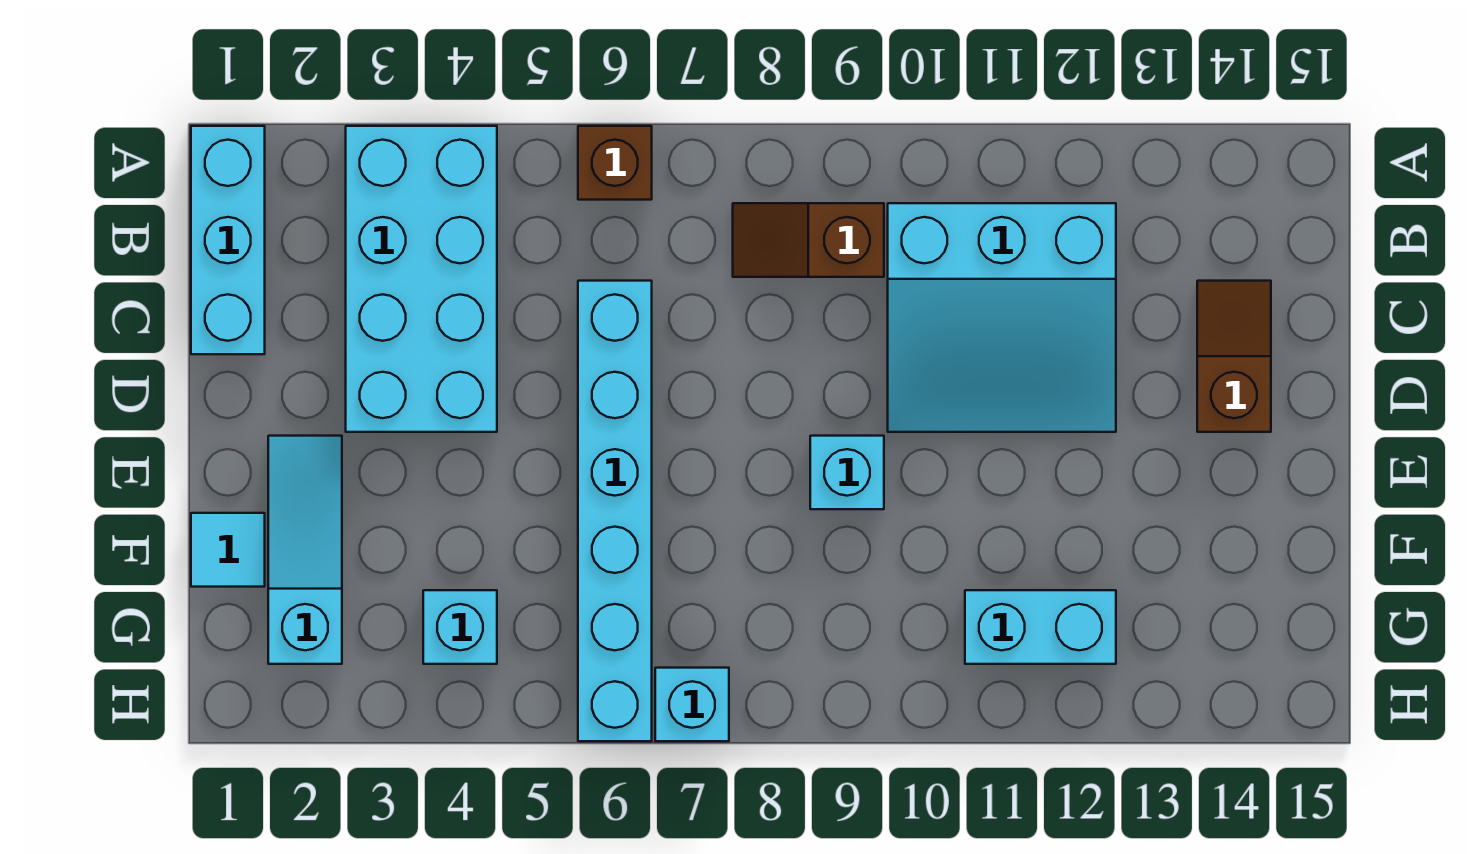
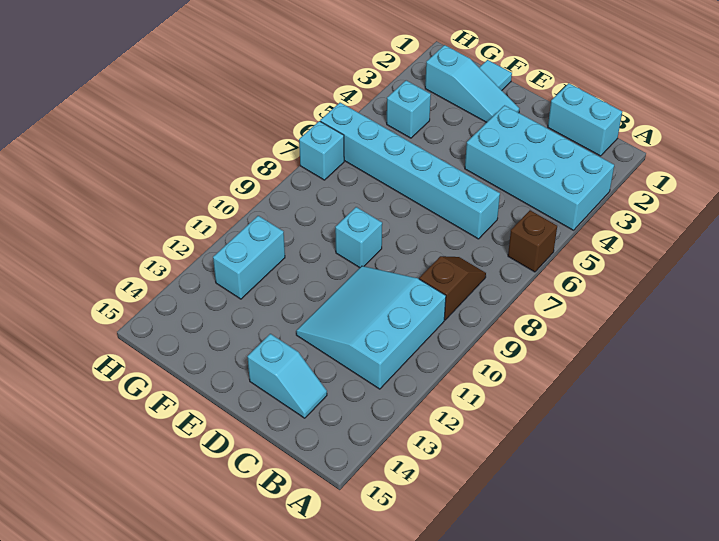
cyan brick A1:C1 level 1 -> cyan brick B1:C1 level 1
brown slope C14:D14 level 1 top D -> cyan slope C14:D14 level 1 top D

